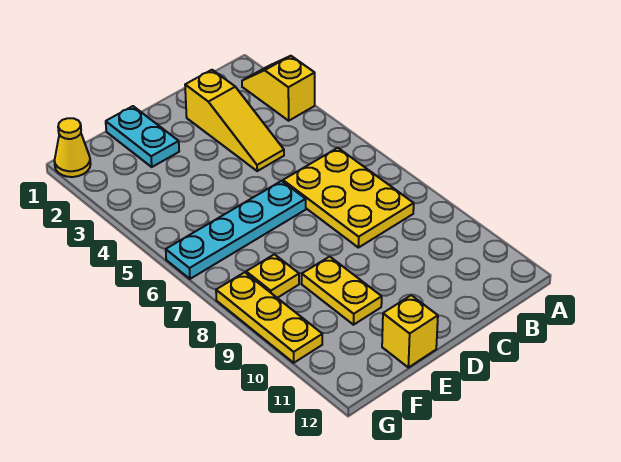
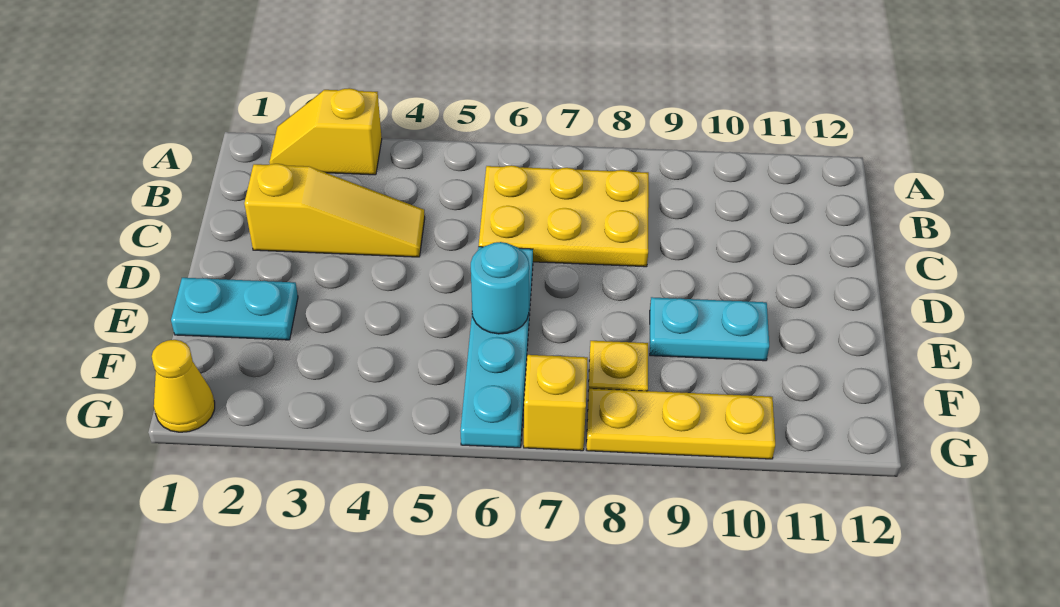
none -> cyan round brick E6 level 2
yellow plate E9:E10 level 1 -> cyan plate E9:E10 level 1
yellow brick E12 level 1 -> yellow brick G7 level 1

